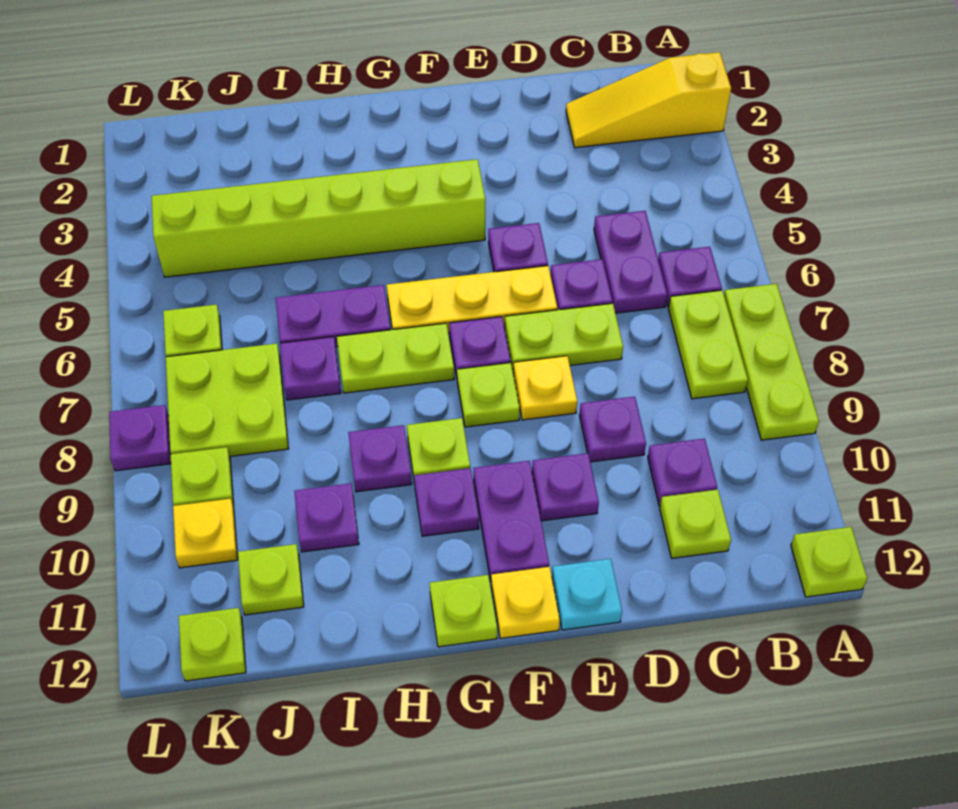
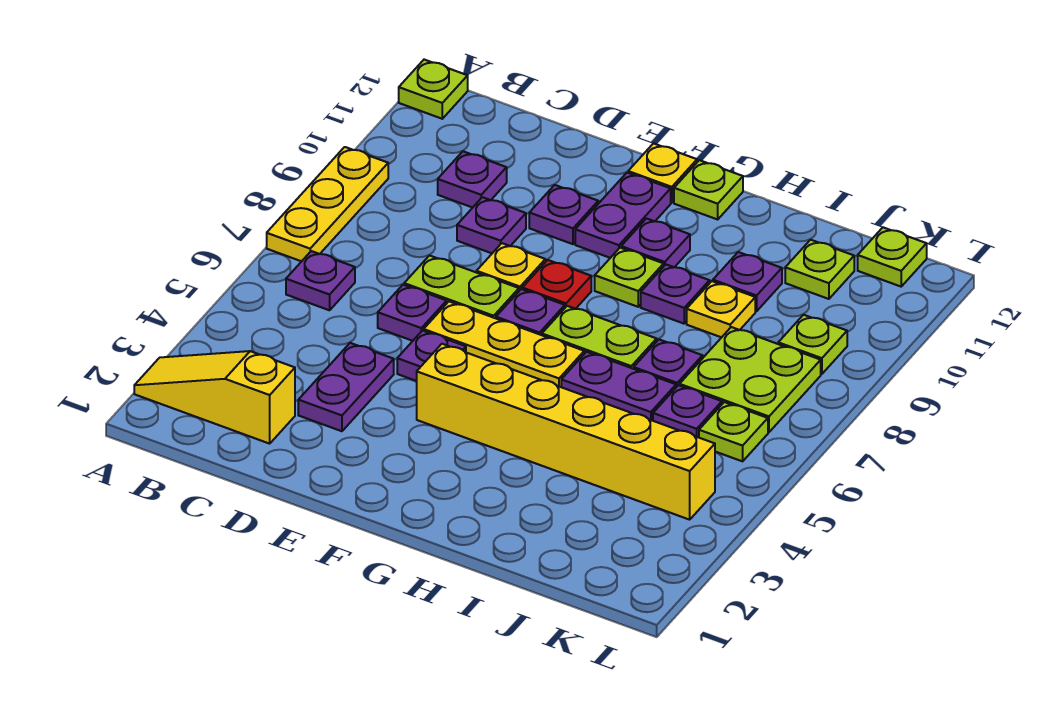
yellow slope A2:C2 level 1 top A -> yellow slope A2:C2 level 1 top C
lime plate A7:A9 level 1 -> yellow plate A7:A9 level 1
lime plate B7:B8 level 1 -> none
purple plate C5:C6 level 1 -> purple plate D3:D4 level 1
lime plate C11 level 1 -> none
cyan plate E12 level 1 -> none
lime brick F4:K4 level 1 -> yellow brick F4:K4 level 1
lime plate F8 level 1 -> red plate F8 level 1
yellow plate K10 level 1 -> yellow plate I9 level 1
purple plate L8 level 1 -> purple plate J6 level 1

